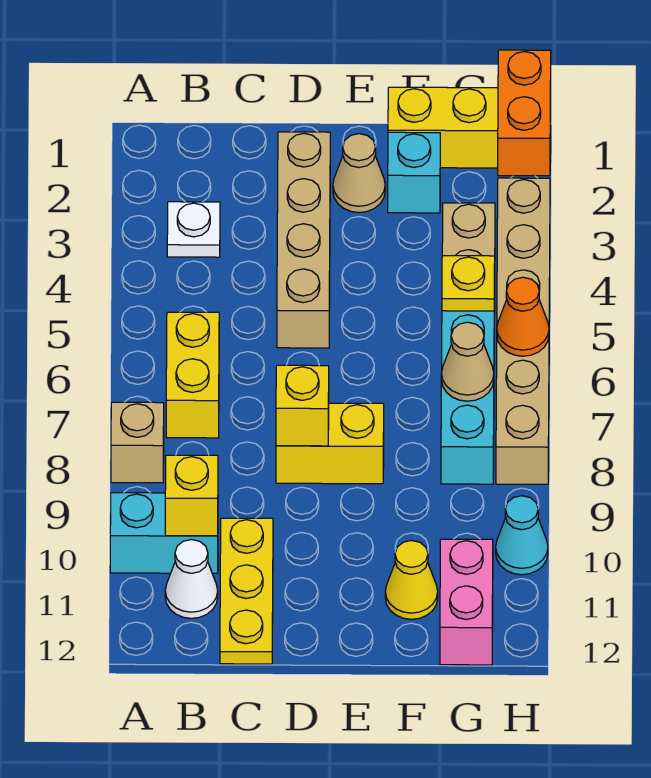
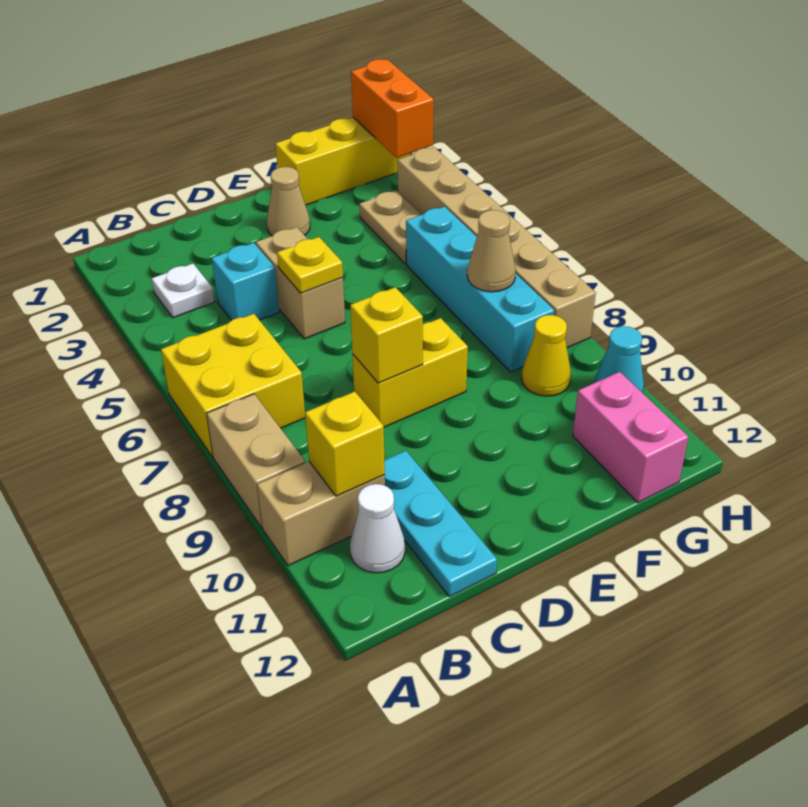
tan brick A8 level 1 -> tan brick A8:A9 level 1
cyan brick A10:B10 level 1 -> tan brick A10:B10 level 1
yellow brick B6:B7 level 1 -> yellow brick A6:B7 level 1
yellow plate C10:C12 level 1 -> cyan plate C10:C12 level 1
tan brick D2:D5 level 1 -> tan brick D4:D5 level 1
cyan brick F2 level 1 -> cyan brick C4 level 1
yellow cone F11 level 1 -> yellow cone G9 level 1
yellow plate G5 level 2 -> yellow plate D5 level 2
orange cone H6 level 2 -> none

